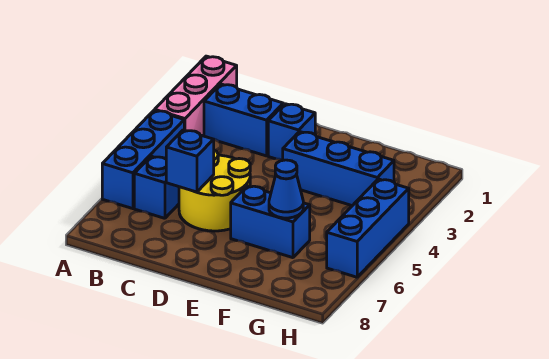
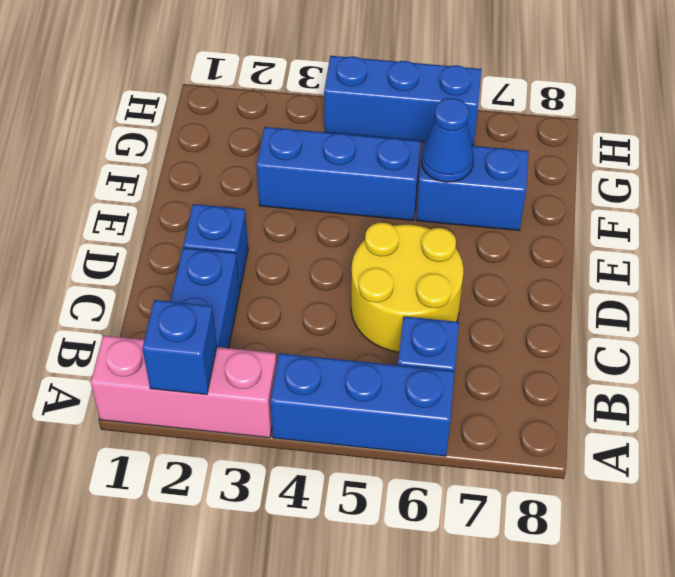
blue brick C6 level 2 -> blue brick A2 level 2
blue brick E3:G3 level 1 -> blue brick F3:F5 level 1
blue brick E6:F6 level 1 -> blue brick F6:F7 level 1

